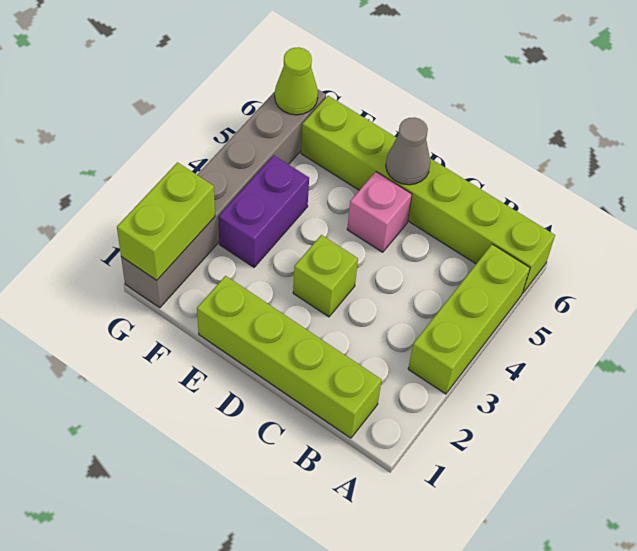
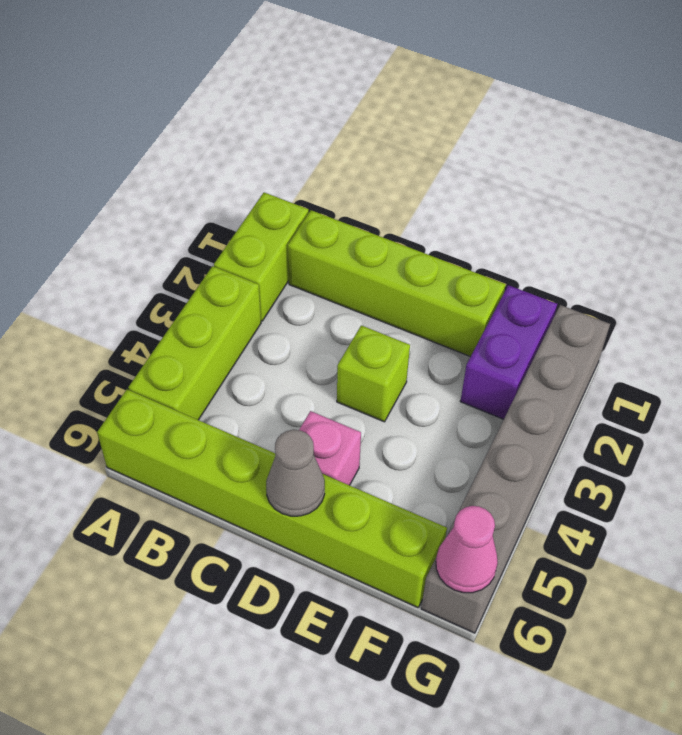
purple brick F3:F4 level 1 -> purple brick F1:F2 level 1
lime brick G1:G2 level 2 -> lime brick A1:A2 level 1
lime cone G6 level 2 -> pink cone G6 level 2

